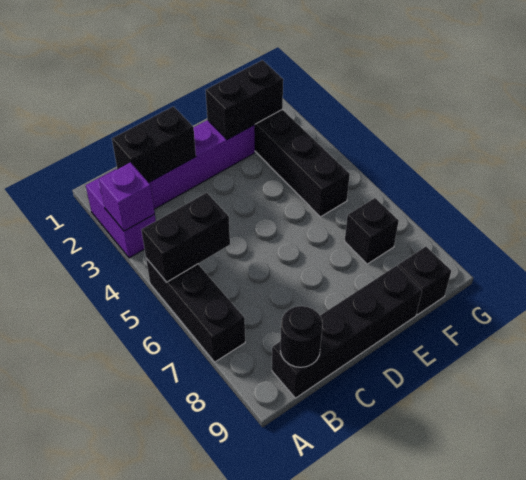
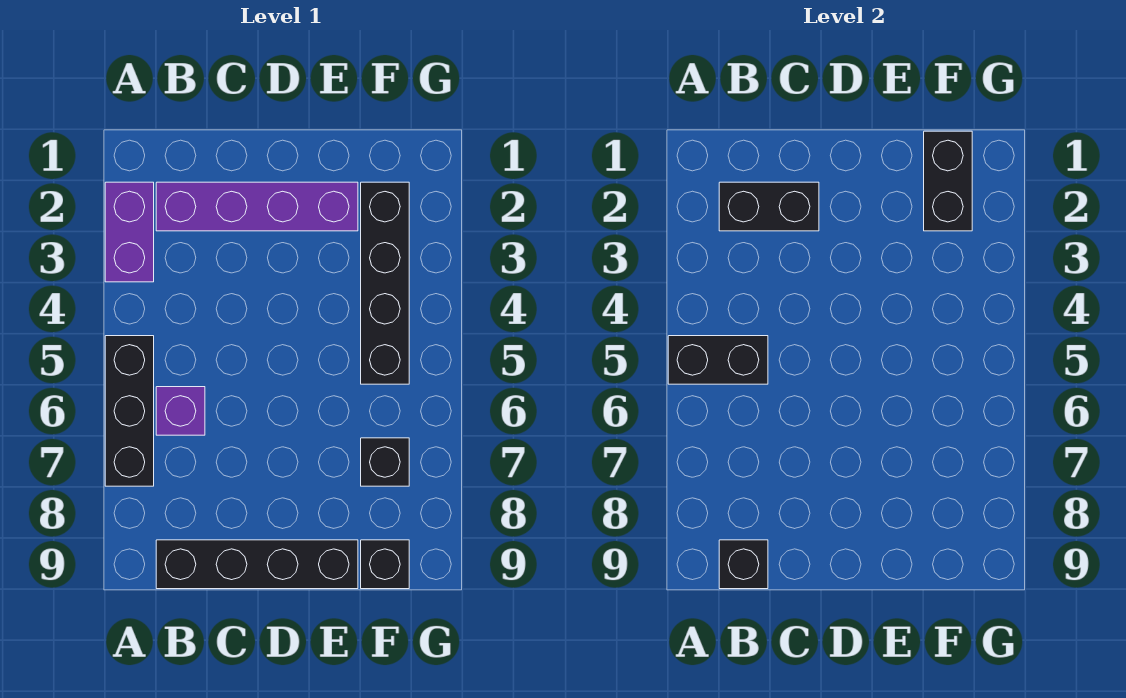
purple brick A3 level 2 -> purple brick B6 level 1
black round brick B9 level 2 -> black brick B9 level 2
black brick E2:F2 level 2 -> black brick F1:F2 level 2

